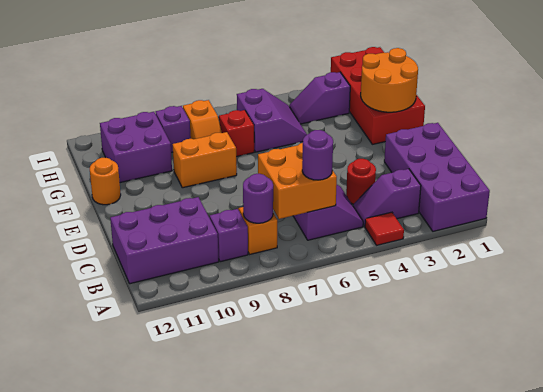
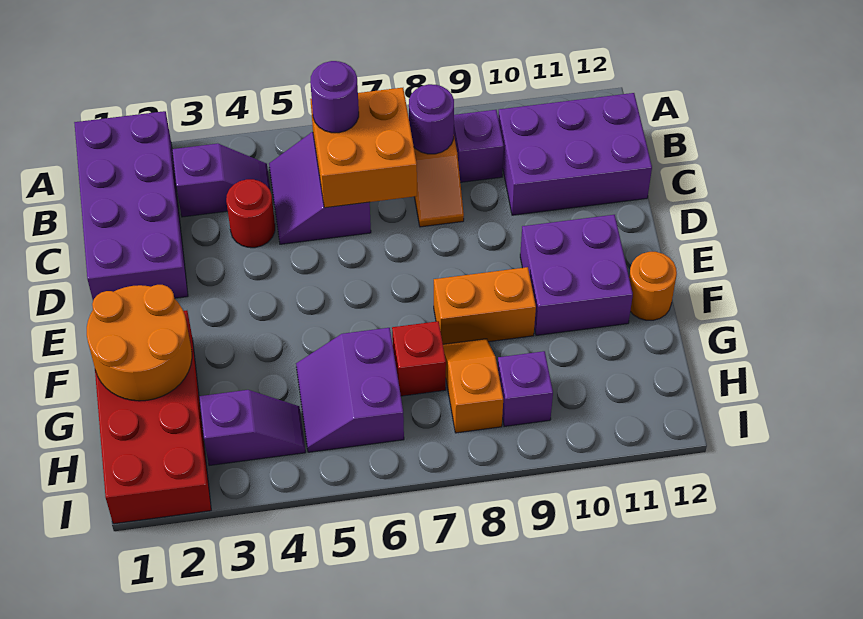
red tile A4 level 1 -> none
purple brick G10:H11 level 1 -> purple brick E10:F11 level 1

